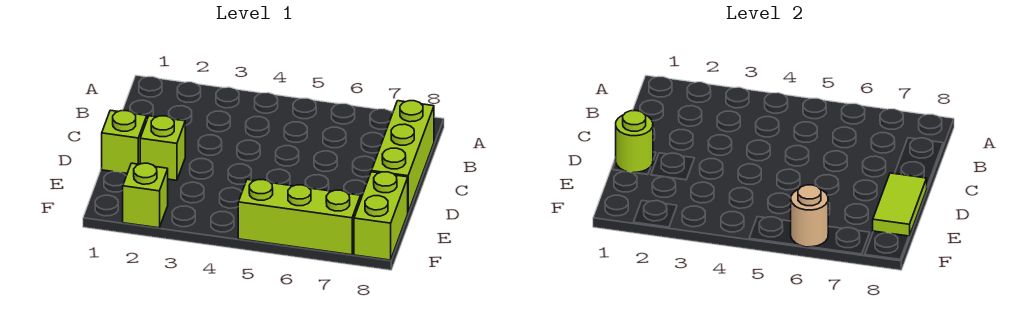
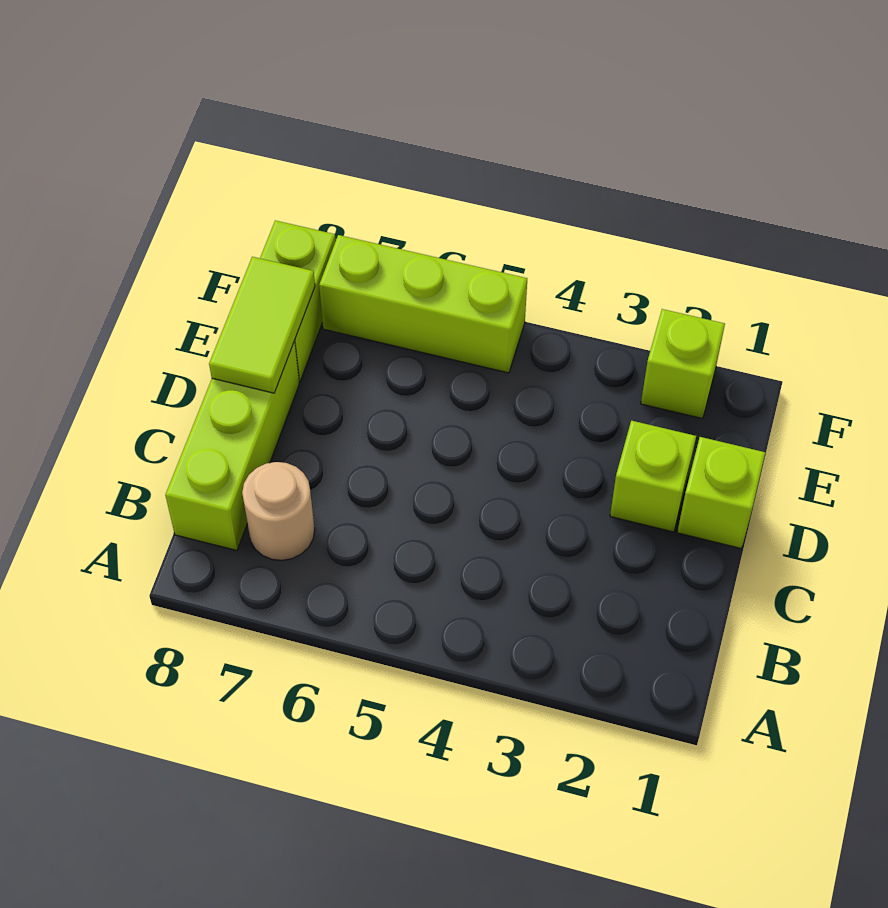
lime round brick D1 level 2 -> none
tan round brick F6 level 2 -> tan round brick B7 level 1

